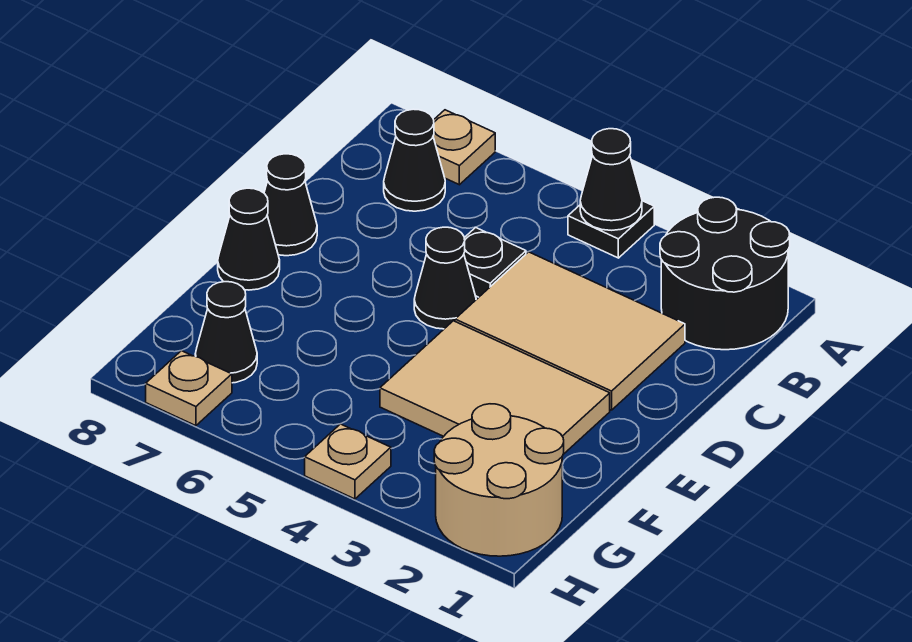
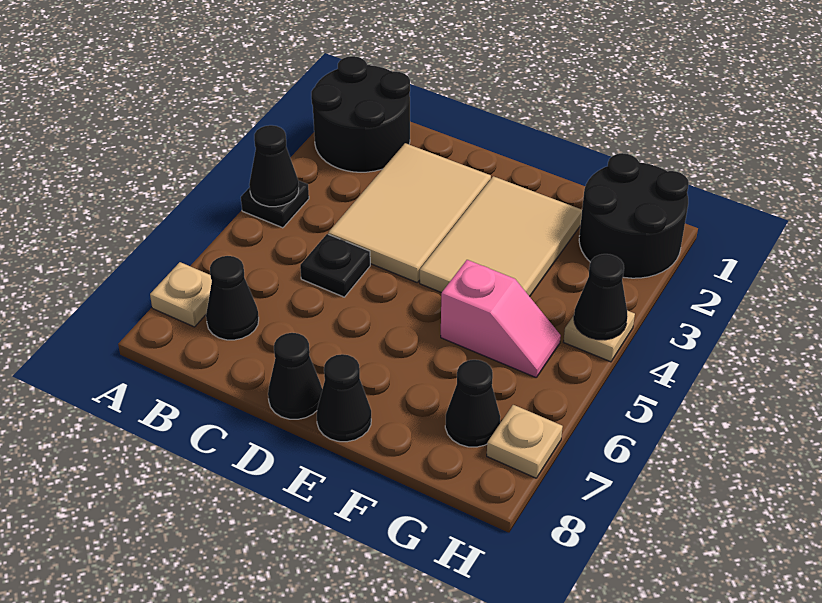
black cone D5 level 1 -> black cone H4 level 2
none -> pink slope F5:G5 level 1 top F
tan round brick G1:H2 level 1 -> black round brick G1:H2 level 1

